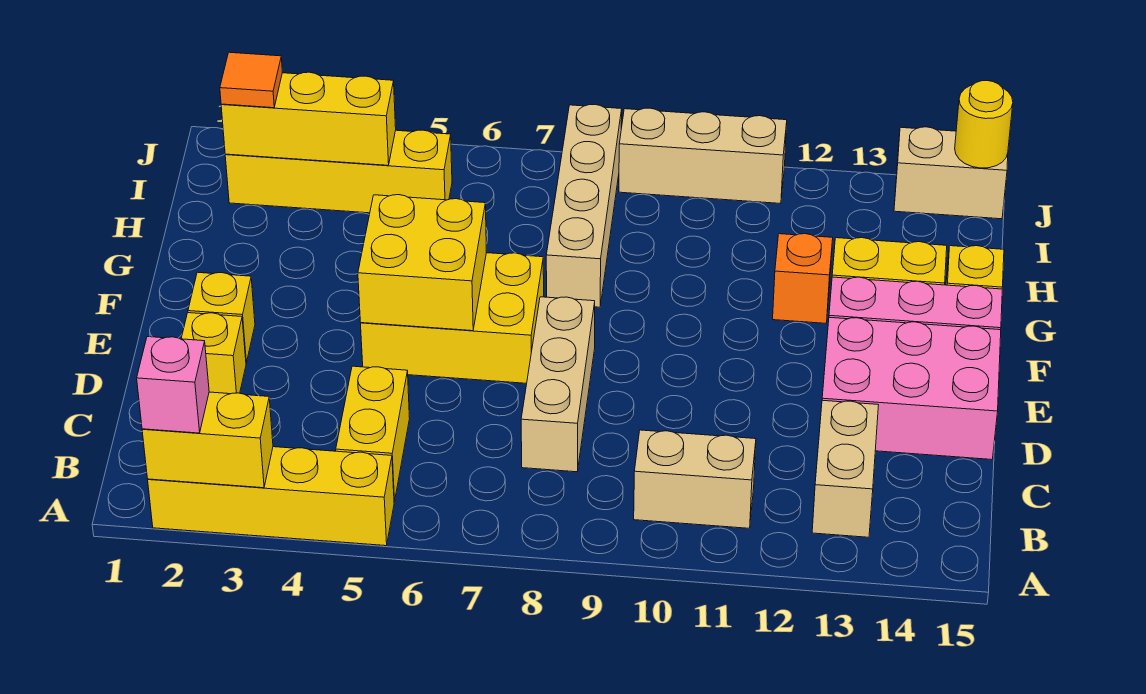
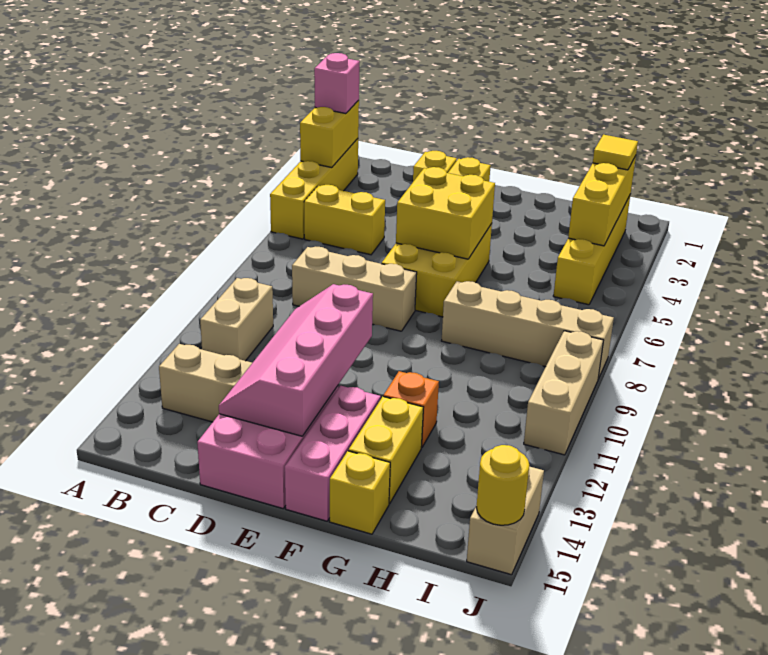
none -> pink slope D11:E14 level 2 top E
orange tile I2 level 3 -> yellow tile I2 level 3

